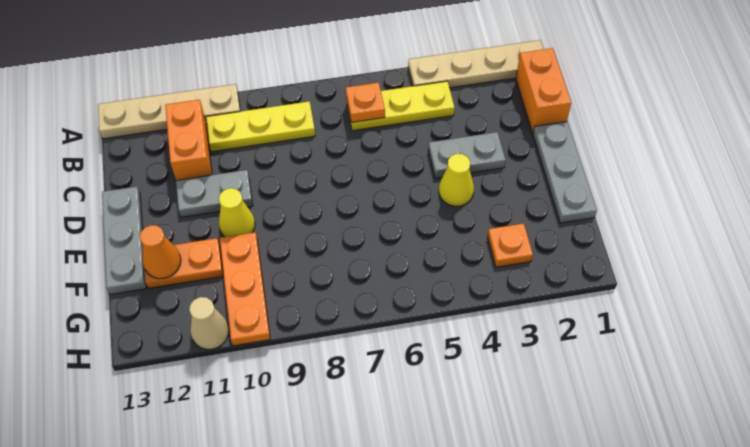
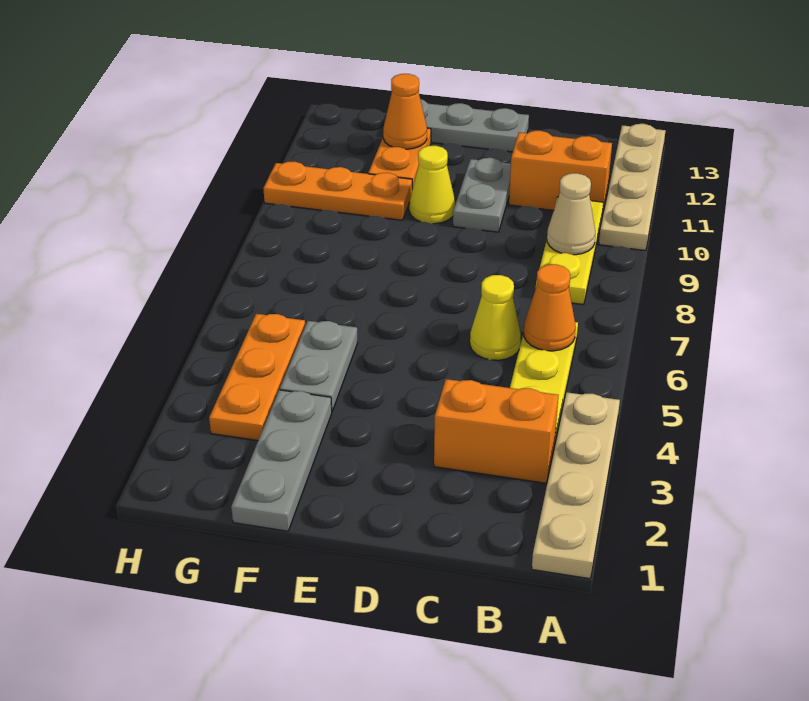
orange brick B1:C1 level 1 -> orange brick B3:C3 level 1
orange plate B6 level 2 -> orange cone B6 level 2
grey plate D1:F1 level 1 -> grey plate F1:F3 level 1
grey plate D3:D4 level 1 -> grey plate F4:F5 level 1
yellow cone E4 level 1 -> yellow cone C6 level 1
orange plate G3 level 1 -> orange plate G3:G5 level 1
tan cone H11 level 1 -> tan cone B9 level 2

